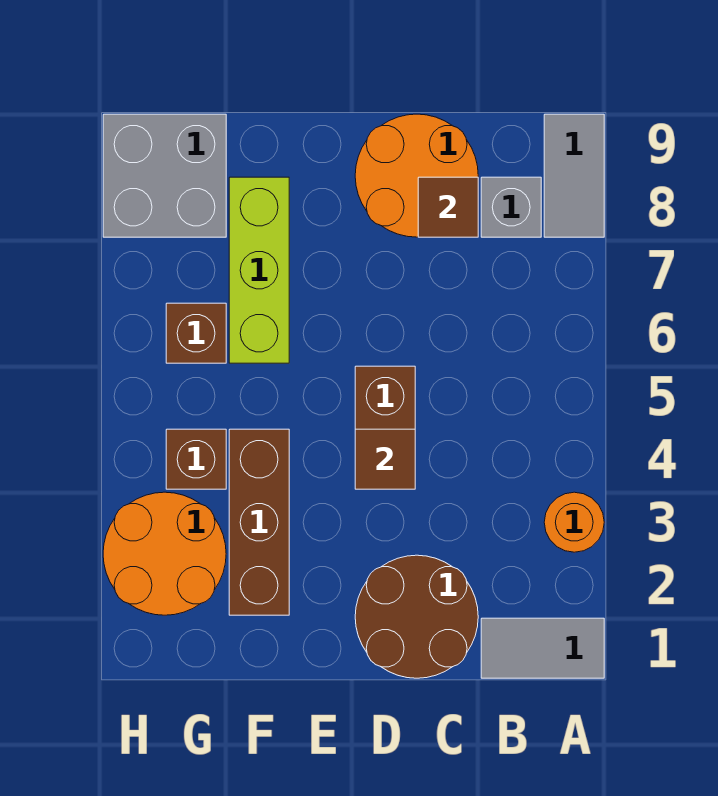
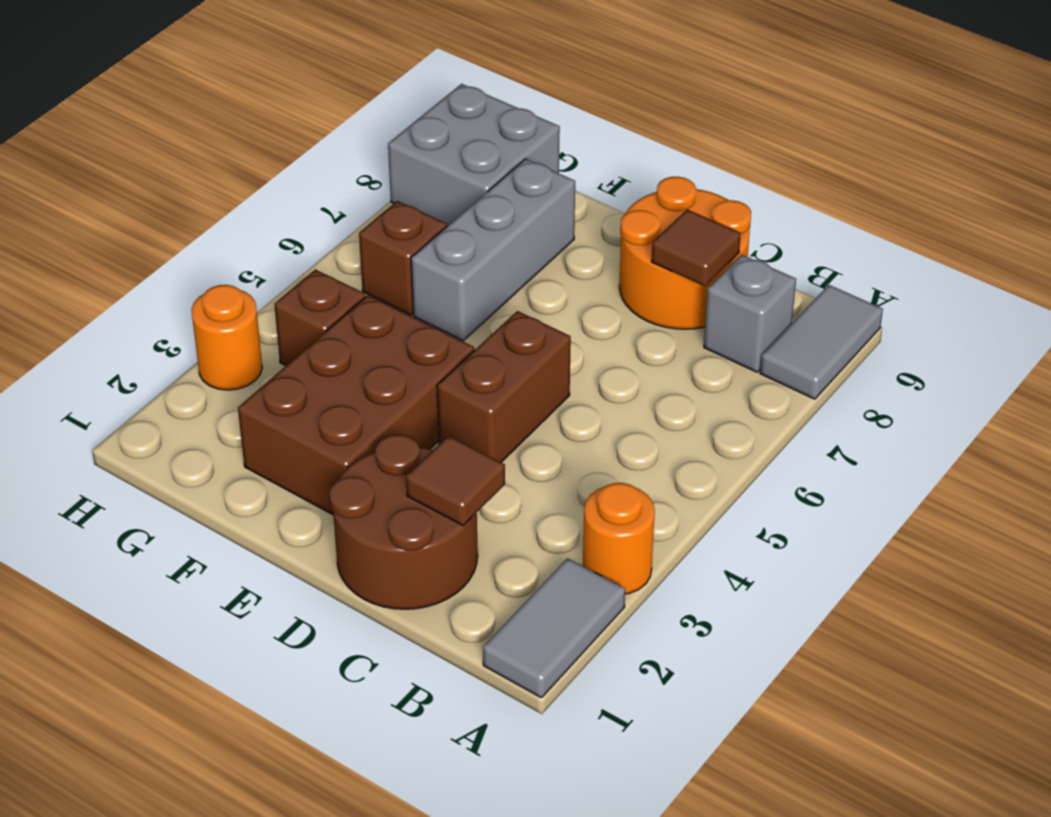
grey tile A1:B1 level 1 -> grey tile A1:A2 level 1
brown tile D4 level 2 -> brown tile C2 level 2
brown brick F2:F4 level 1 -> brown brick E2:F4 level 1
lime brick F6:F8 level 1 -> grey brick F6:F8 level 1
orange round brick G2:H3 level 1 -> orange round brick H3 level 1

